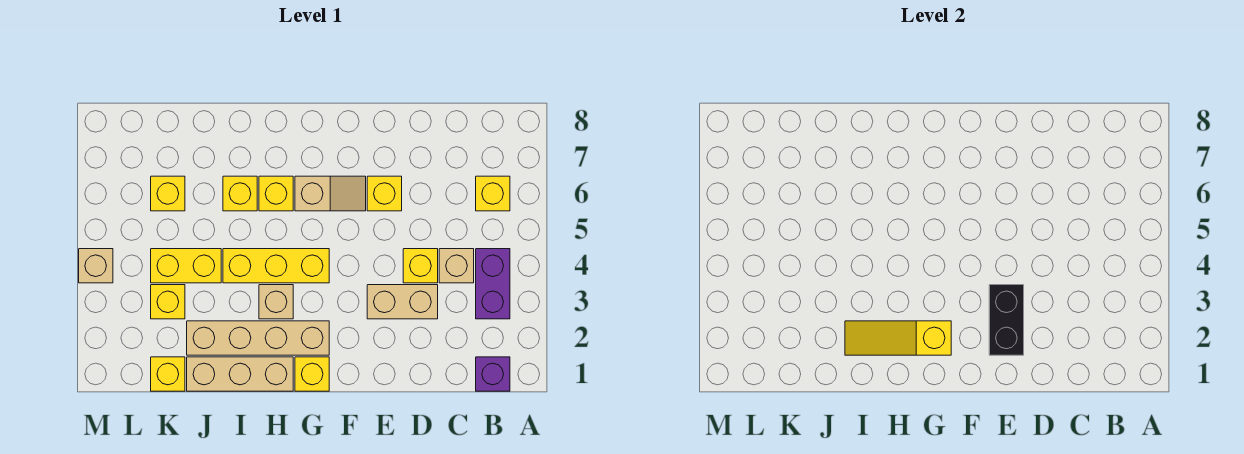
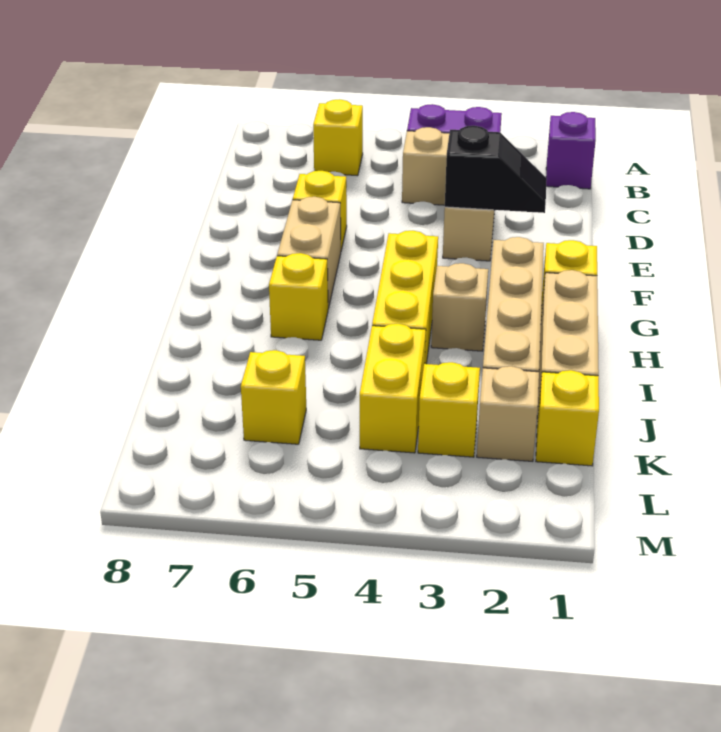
yellow brick D4 level 1 -> none
black brick E2:E3 level 2 -> black slope E2:E3 level 2 top 3
tan slope F6:G6 level 1 top G -> tan brick F6:G6 level 1
yellow slope G2:I2 level 2 top G -> none
yellow brick I6 level 1 -> none
tan brick M4 level 1 -> tan brick K2 level 1

